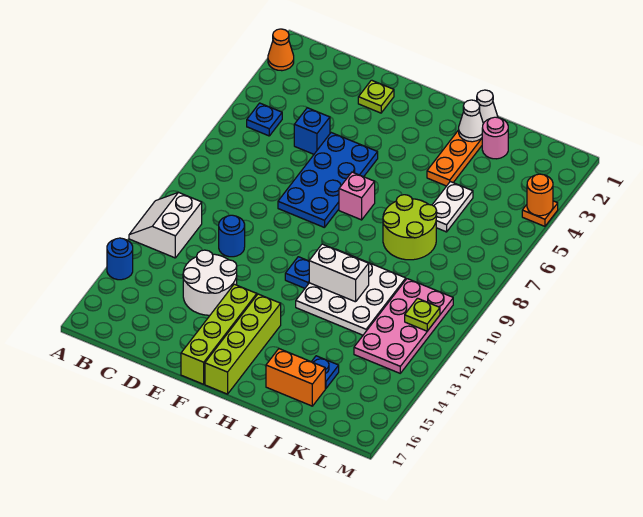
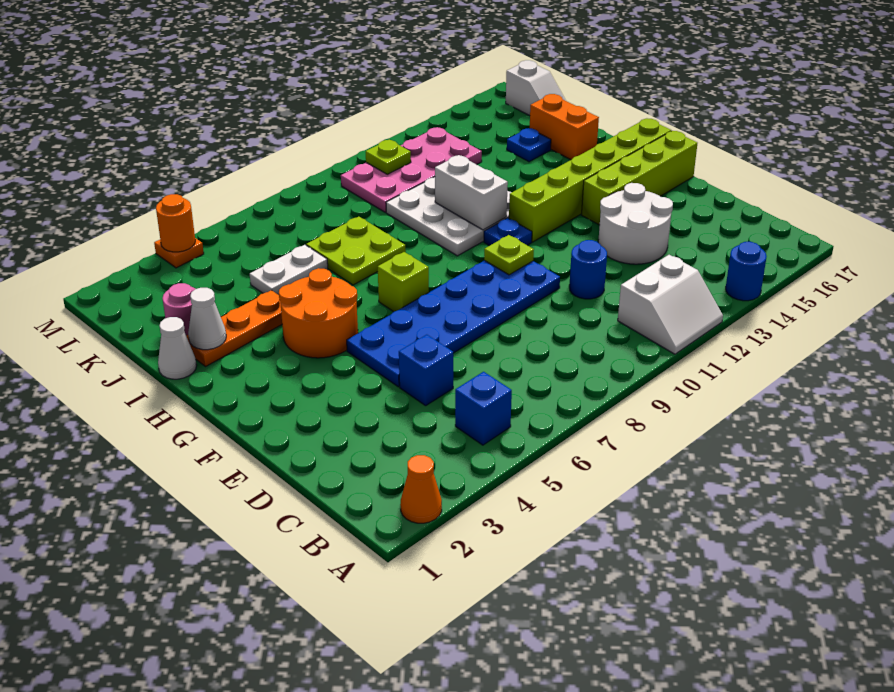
blue plate B5 level 1 -> blue brick B5 level 1
lime plate E2 level 1 -> lime plate F10 level 2
blue plate E5:F8 level 1 -> blue plate E5:F10 level 1
none -> orange round brick G4:H5 level 1
pink brick G7 level 1 -> lime brick G7 level 1
lime brick G14:G17 level 1 -> lime brick G12:G17 level 1
lime round brick I7:J8 level 1 -> lime plate I7:J8 level 1
none -> white slope K17:L17 level 1 top L

